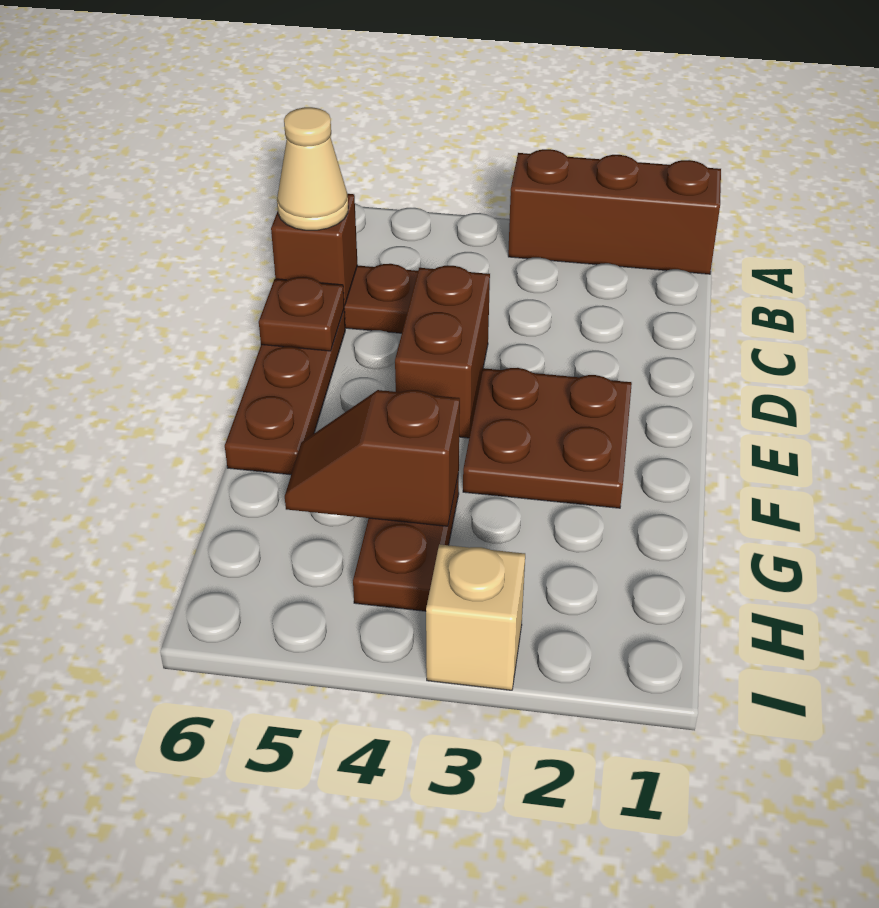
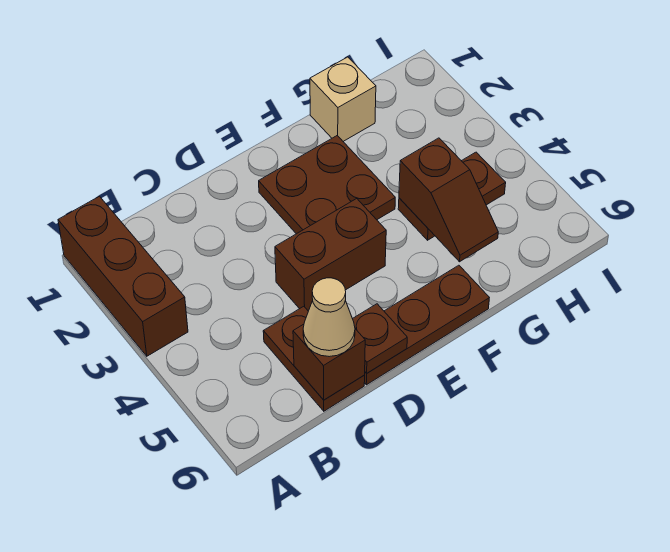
tan brick I3 level 1 -> tan brick G1 level 1

